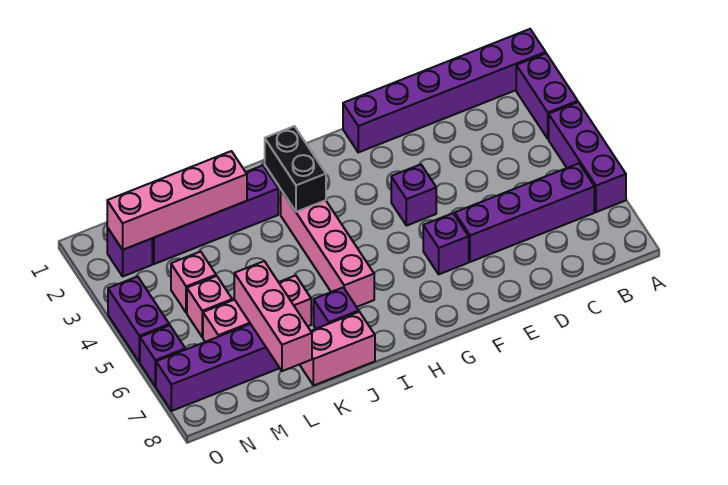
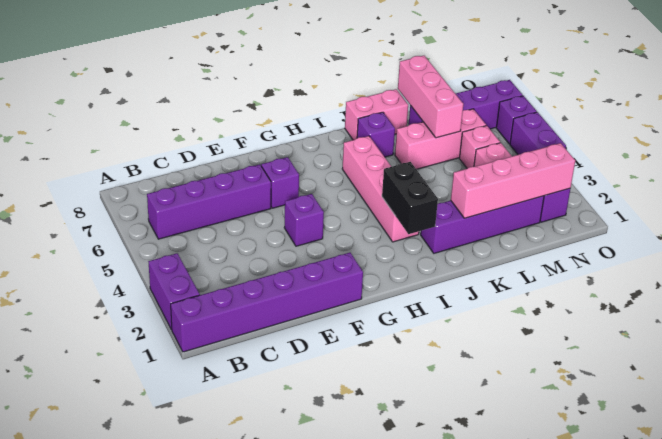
purple brick A4:A6 level 1 -> none

